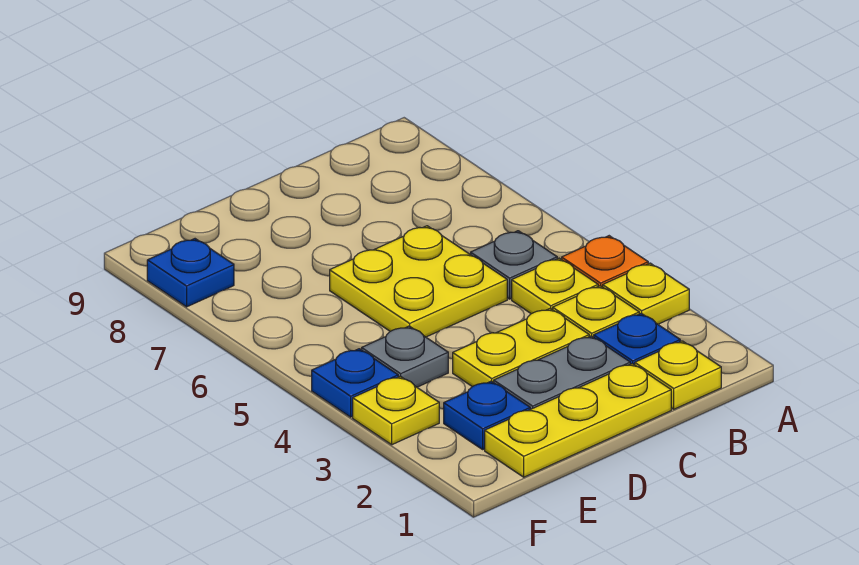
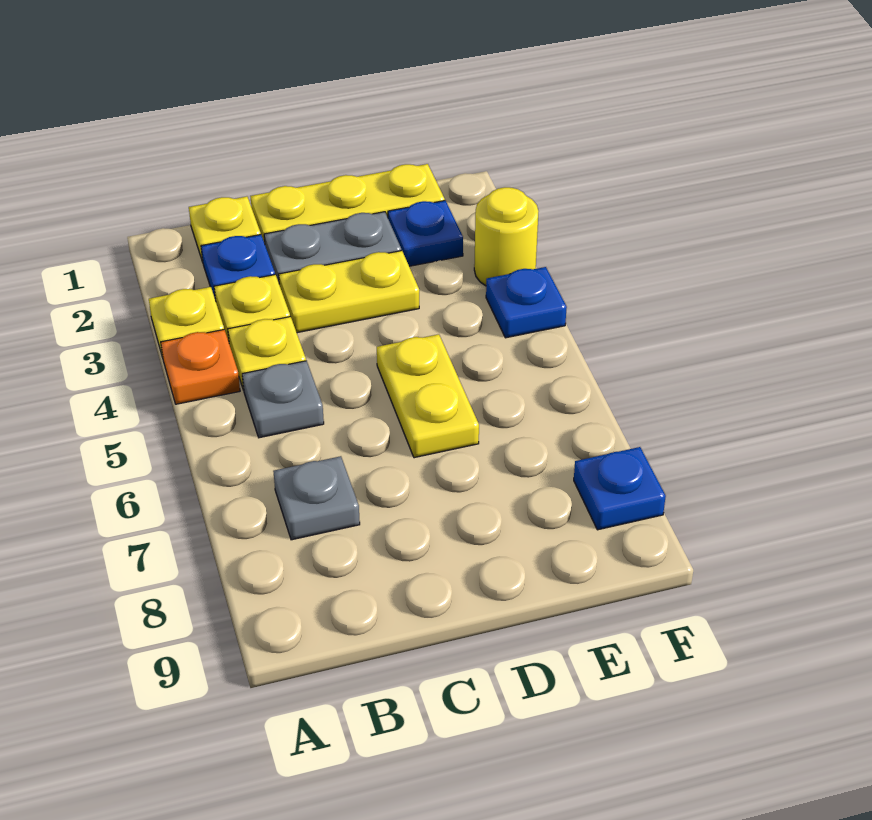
yellow plate C5:D6 level 1 -> yellow plate D5:D6 level 1
grey plate E4 level 1 -> grey plate B7 level 1
yellow plate F3 level 1 -> yellow round brick F3 level 1

